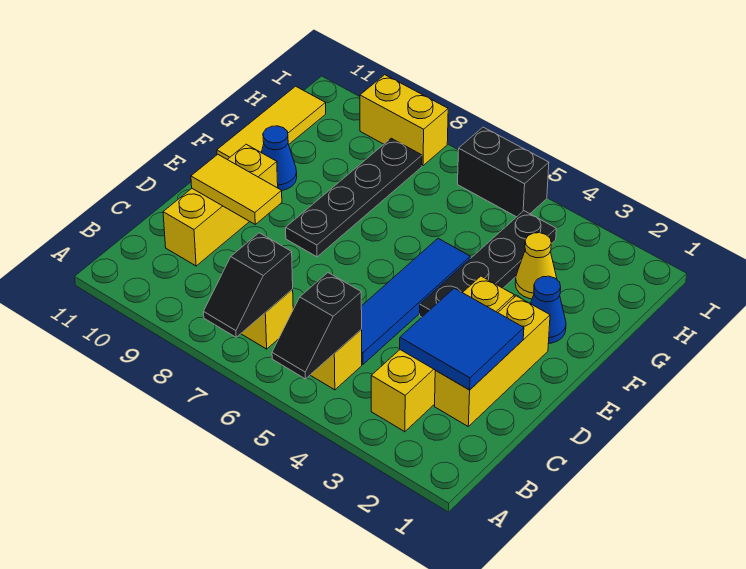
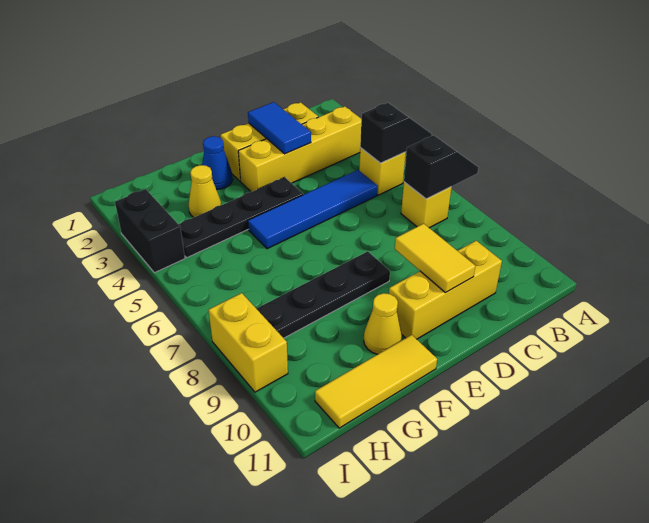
blue tile C2:D3 level 2 -> blue tile D2:D3 level 2
blue cone F10 level 1 -> yellow cone F10 level 1
black brick I5:I6 level 1 -> black brick I3:I4 level 1

